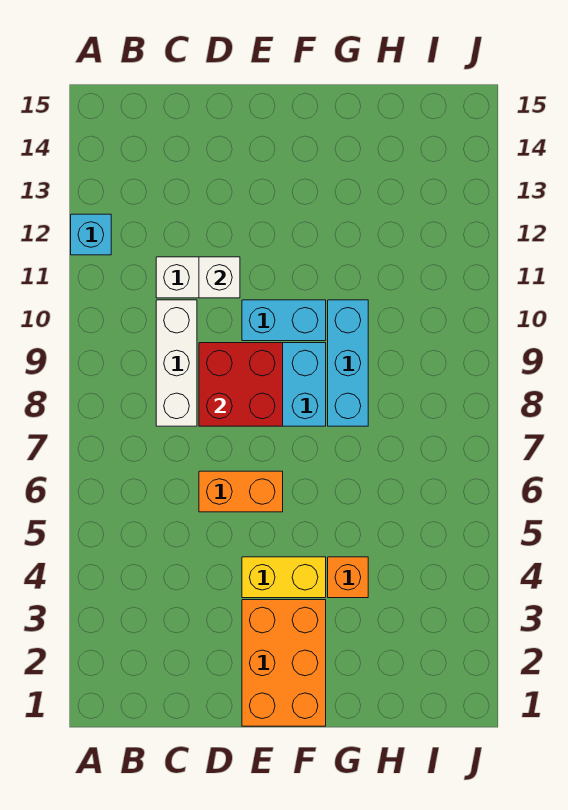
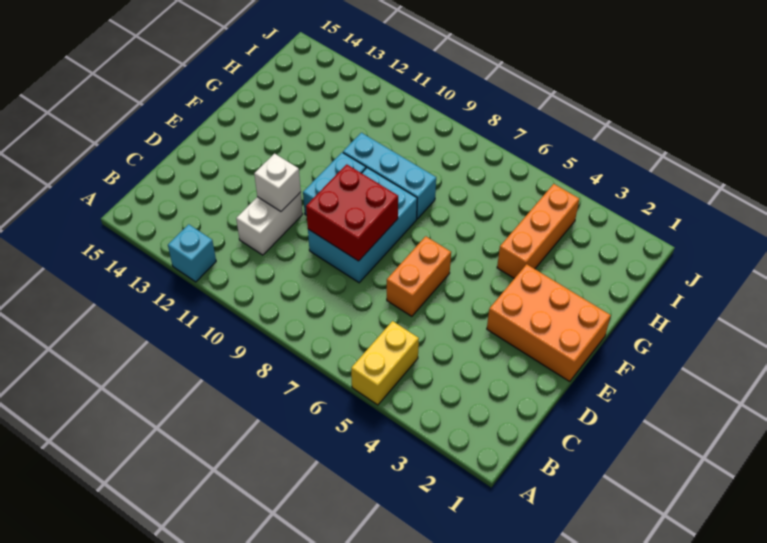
white brick C8:C10 level 1 -> none
yellow brick E4:F4 level 1 -> yellow brick A5:B5 level 1
orange brick G4 level 1 -> orange brick G4:I4 level 1

